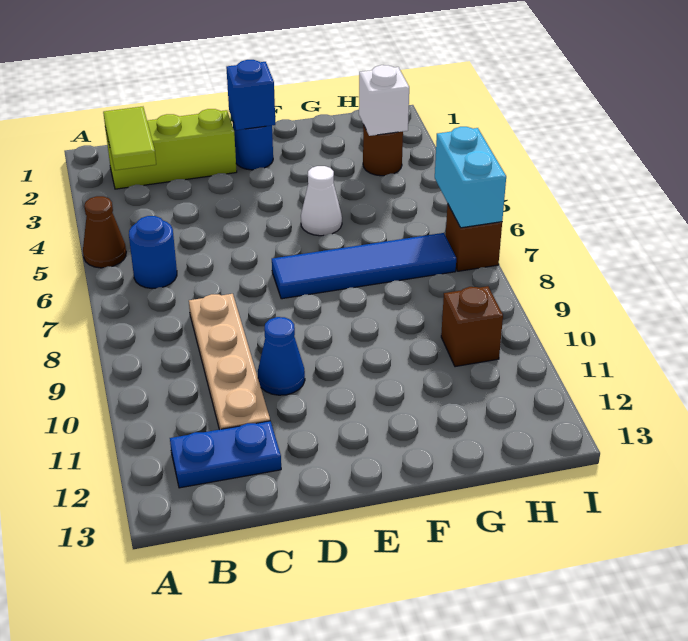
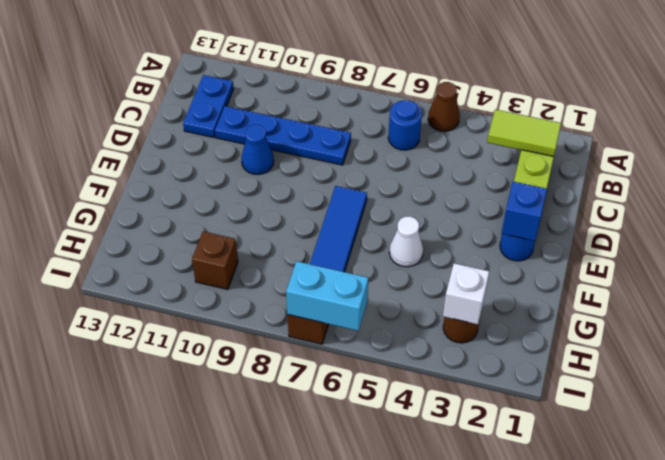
tan plate C8:C11 level 1 -> blue plate C8:C11 level 1

